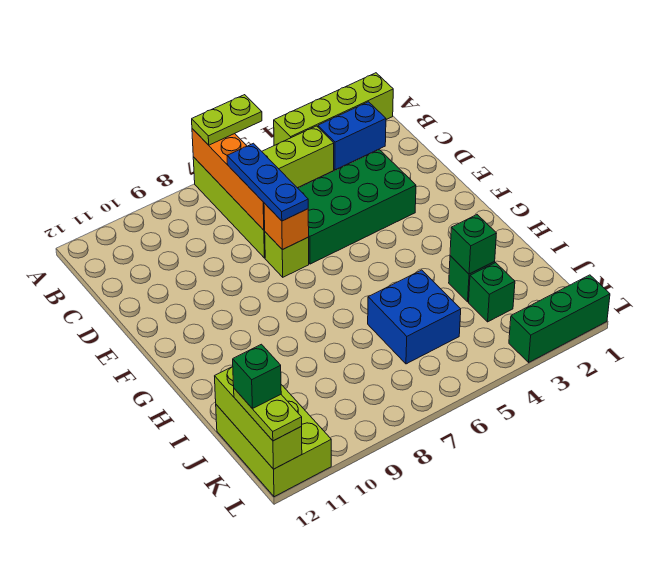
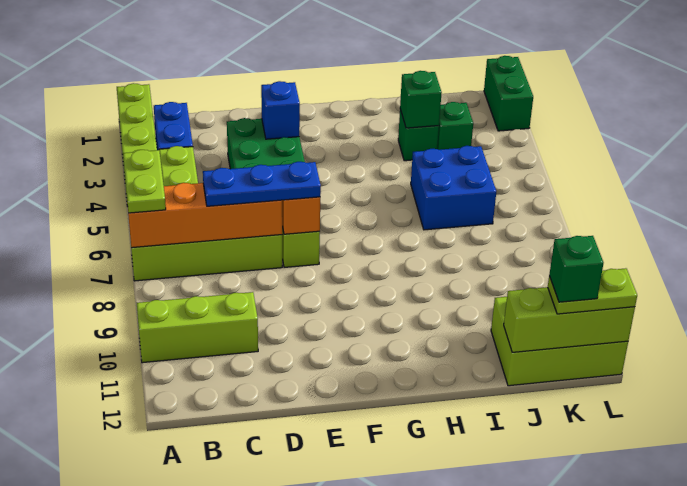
none -> lime brick A10:C10 level 1
none -> blue brick E3 level 2
green brick L1:L3 level 1 -> green brick L1:L2 level 1

